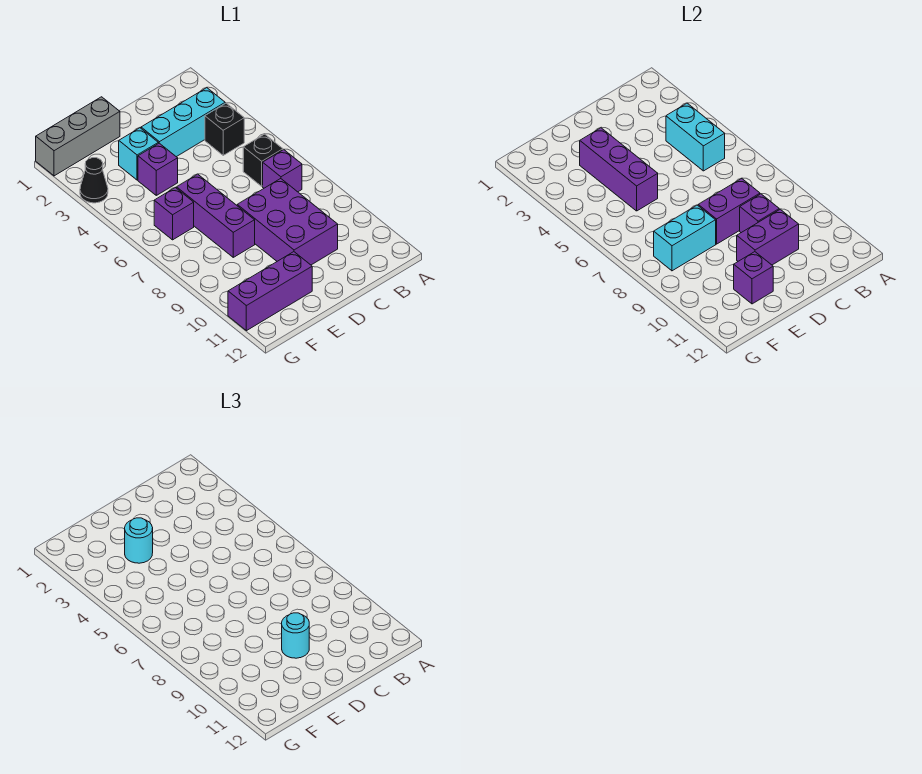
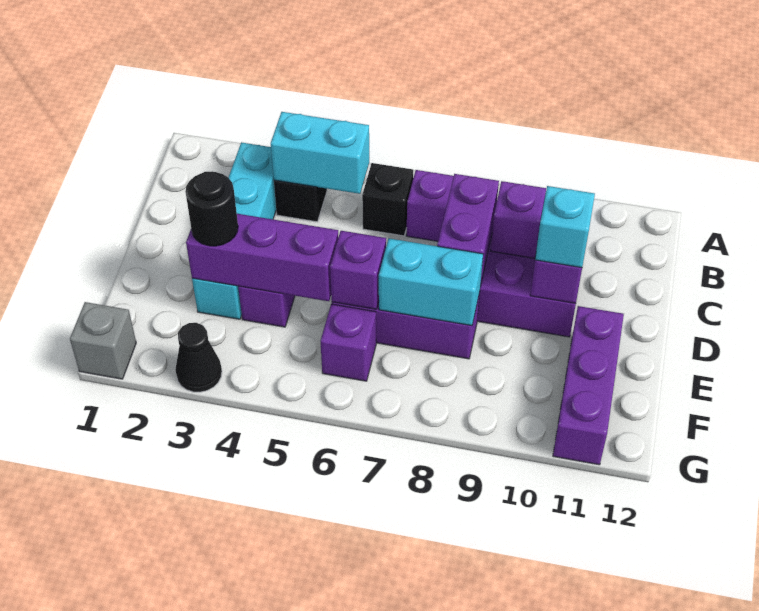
cyan round brick D10 level 3 -> cyan brick D10 level 3
grey brick E1:G1 level 1 -> grey brick G1 level 1
cyan round brick E3 level 3 -> black round brick E3 level 3
cyan brick E8:F8 level 2 -> cyan brick E7:E8 level 2
purple brick E11 level 2 -> purple brick E6 level 2

